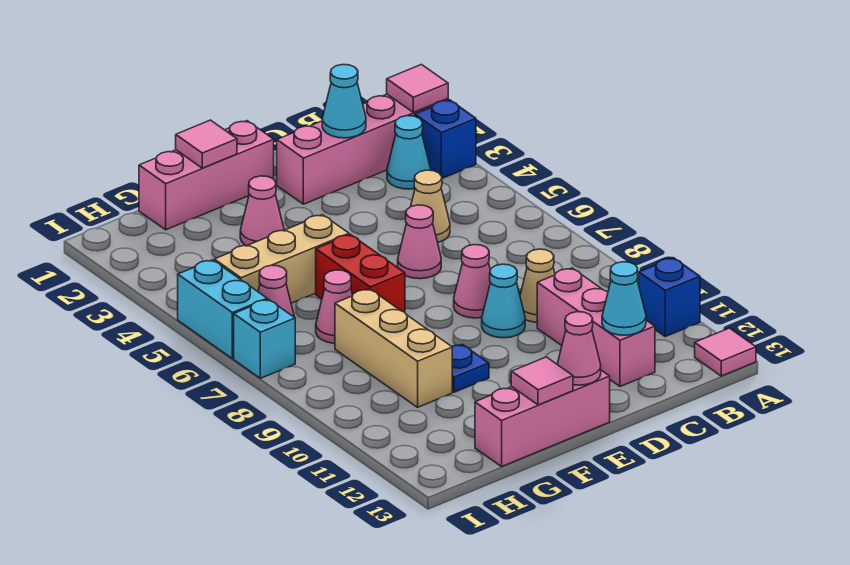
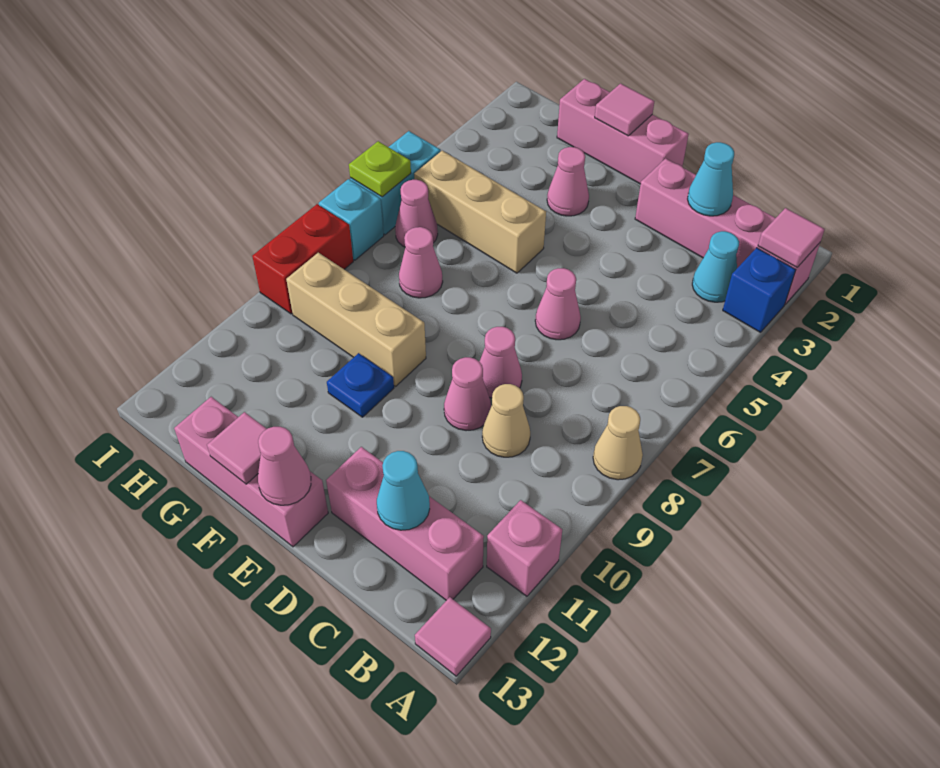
blue brick A11 level 1 -> pink brick A11 level 1
tan cone C5 level 1 -> tan cone A8 level 1
pink brick C10:C12 level 1 -> pink brick B12:D12 level 1
cyan cone D9 level 1 -> pink cone D9 level 1
red brick F6:F7 level 1 -> red brick I8:I9 level 1
tan brick G8:G10 level 1 -> tan brick F9:H9 level 1
none -> lime plate I6 level 2

